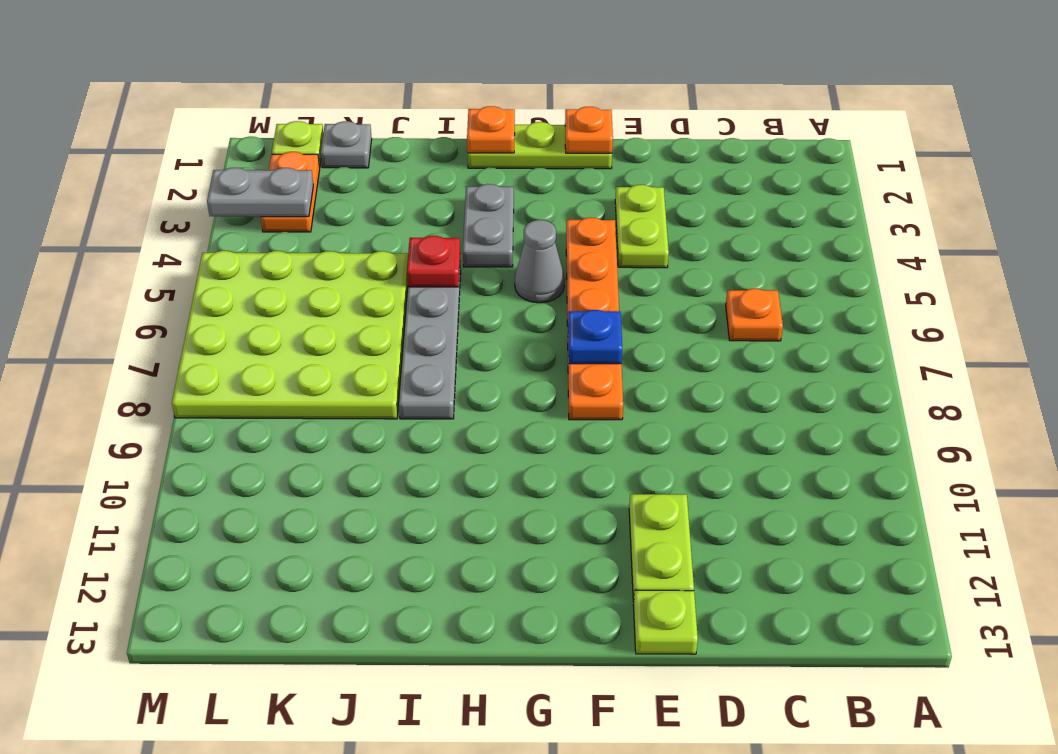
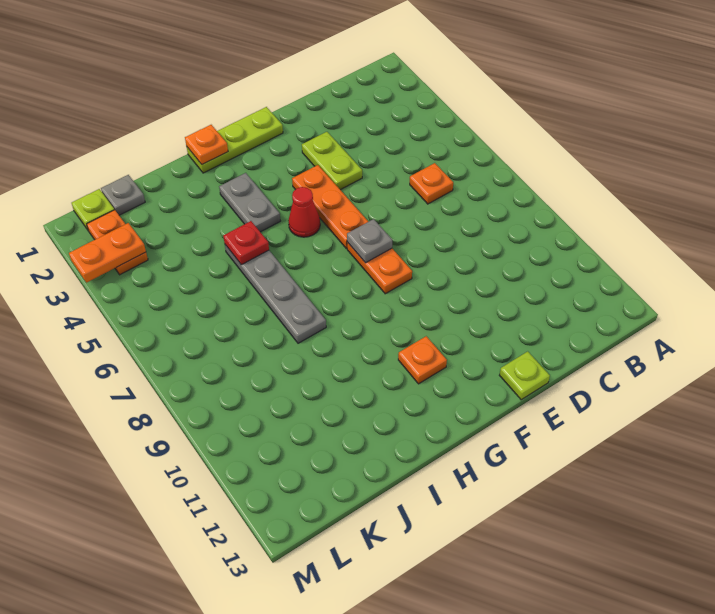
lime plate E11:E12 level 1 -> none
orange plate F1 level 2 -> orange plate G11 level 1
blue plate F7 level 2 -> grey plate F7 level 2
grey cone G5 level 1 -> red cone G5 level 1
lime plate J5:M8 level 1 -> none
grey plate L3:M3 level 2 -> orange plate L3:M3 level 2

